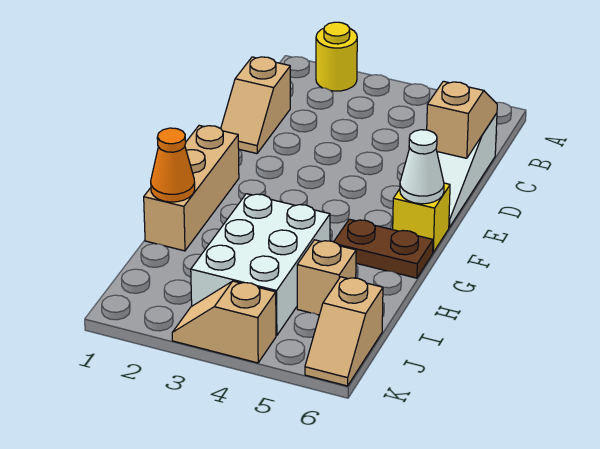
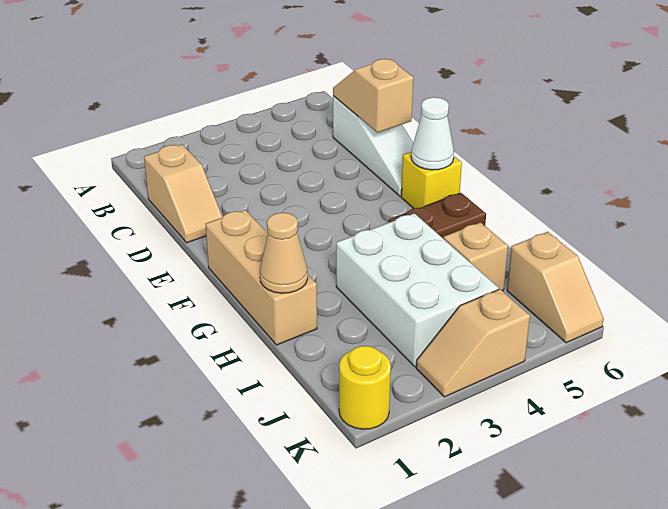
yellow round brick A2 level 1 -> yellow round brick K1 level 1
orange cone H1 level 2 -> tan cone H1 level 2

